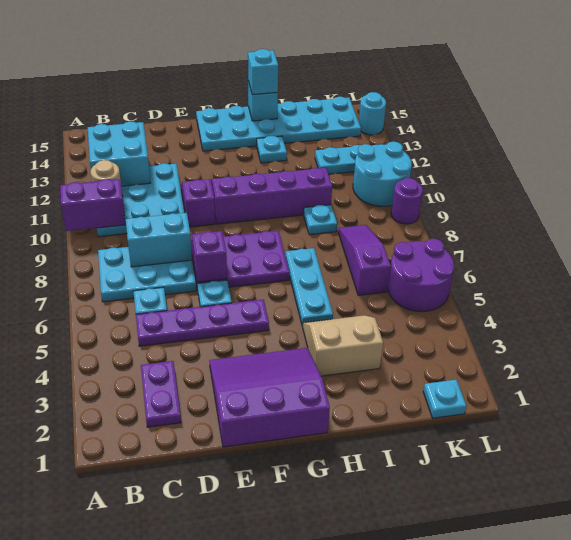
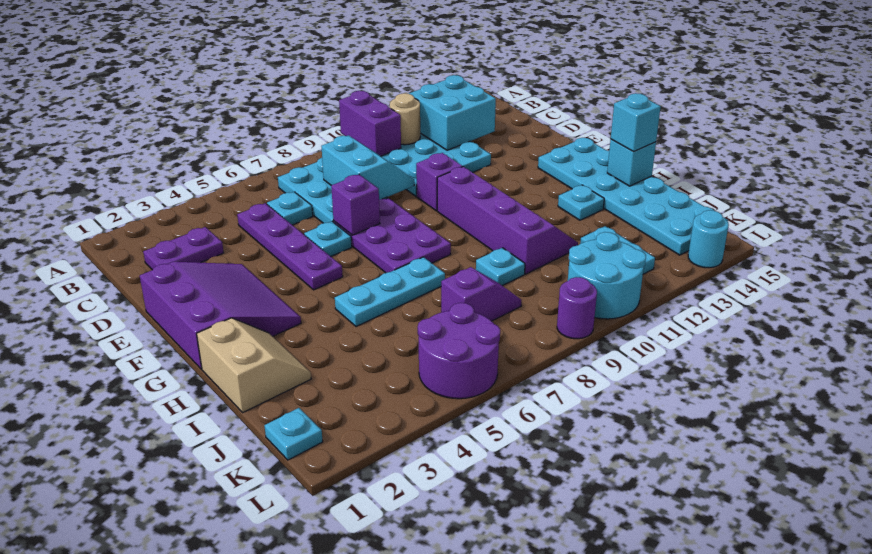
tan slope H3:I4 level 1 top 3 -> tan slope H1:I2 level 1 top 1
purple slope J6:J8 level 1 top 6 -> purple slope J7:J8 level 1 top 7

